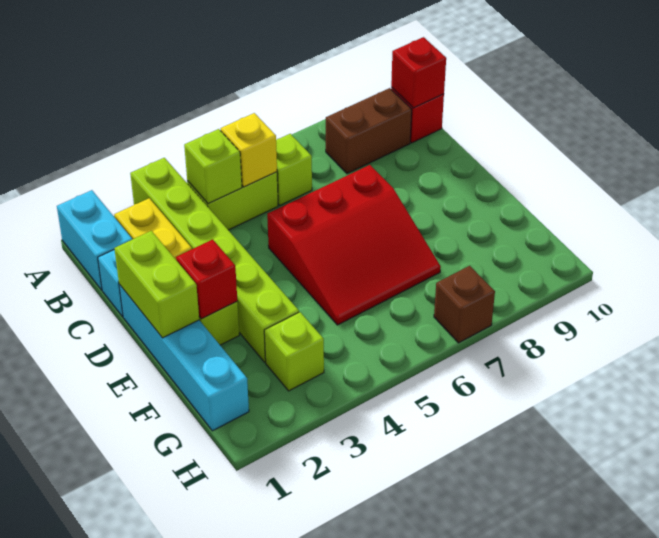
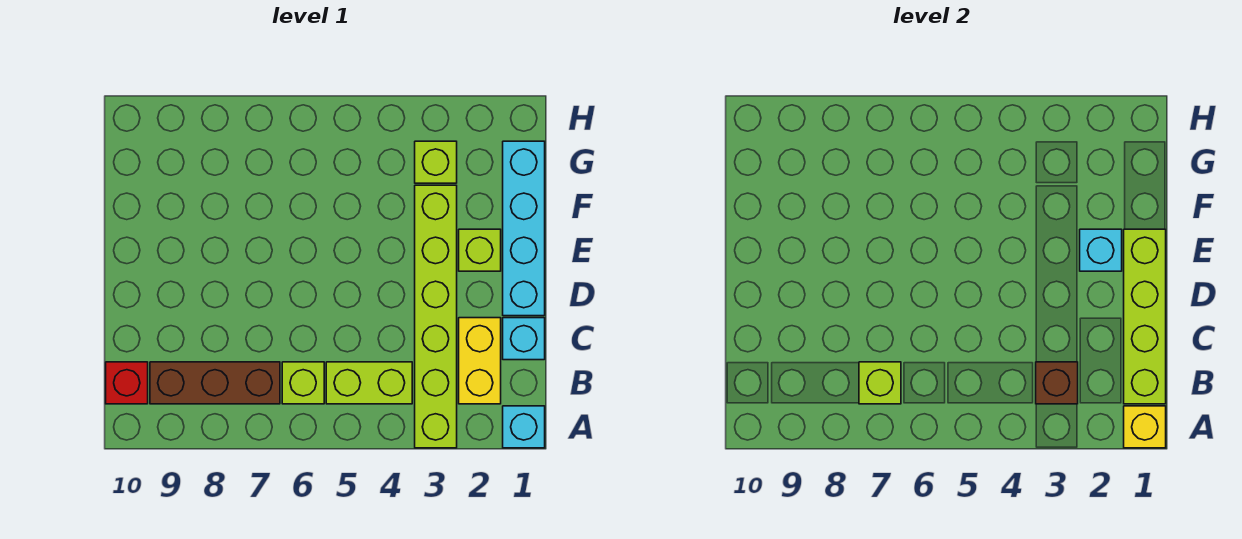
cyan brick A1:B1 level 1 -> cyan brick A1 level 1
lime brick B4 level 2 -> lime brick B7 level 2
yellow brick B5 level 2 -> yellow brick A1 level 2
brown brick B8:B9 level 1 -> brown brick B7:B9 level 1
red brick B10 level 2 -> none
lime brick D1:E1 level 2 -> lime brick B1:E1 level 2
red slope D5:F7 level 1 top D -> none
red brick E2 level 2 -> cyan brick E2 level 2
brown brick H7 level 1 -> brown brick B3 level 2

